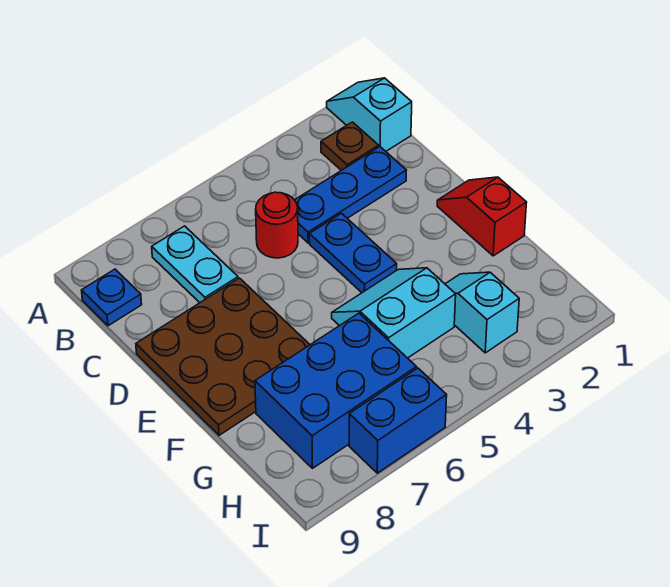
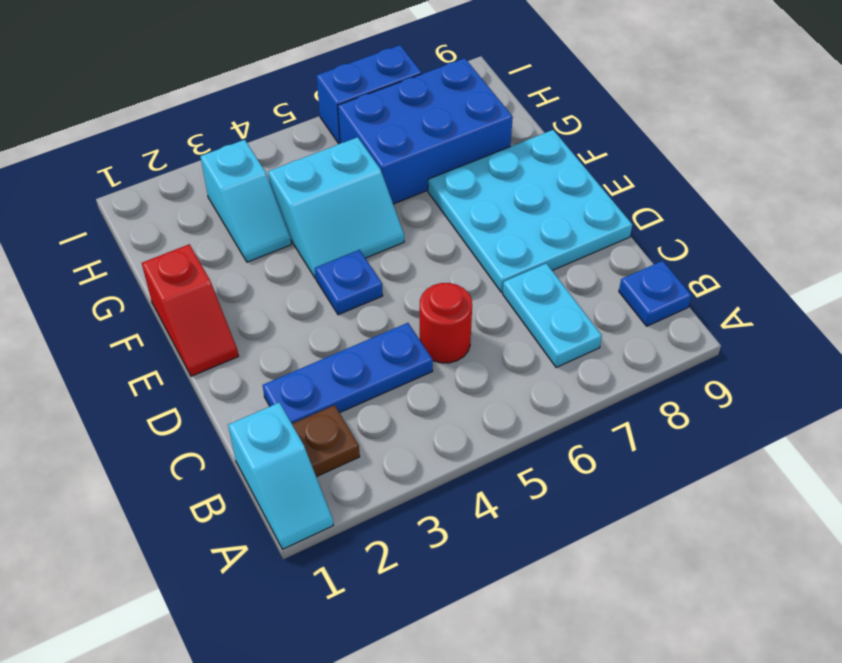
blue plate D4:E4 level 1 -> blue plate E4 level 1
brown plate D7:F9 level 1 -> cyan plate D7:F9 level 1

